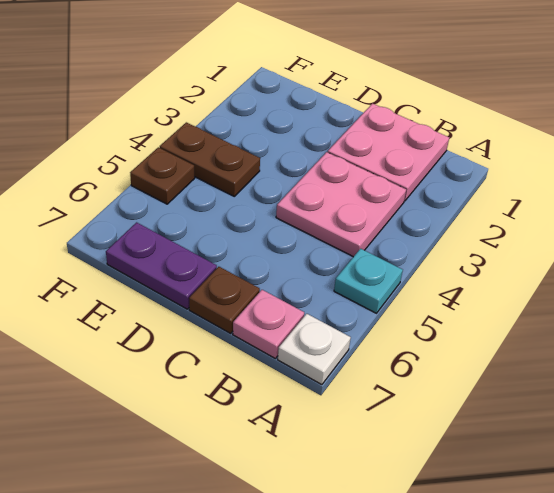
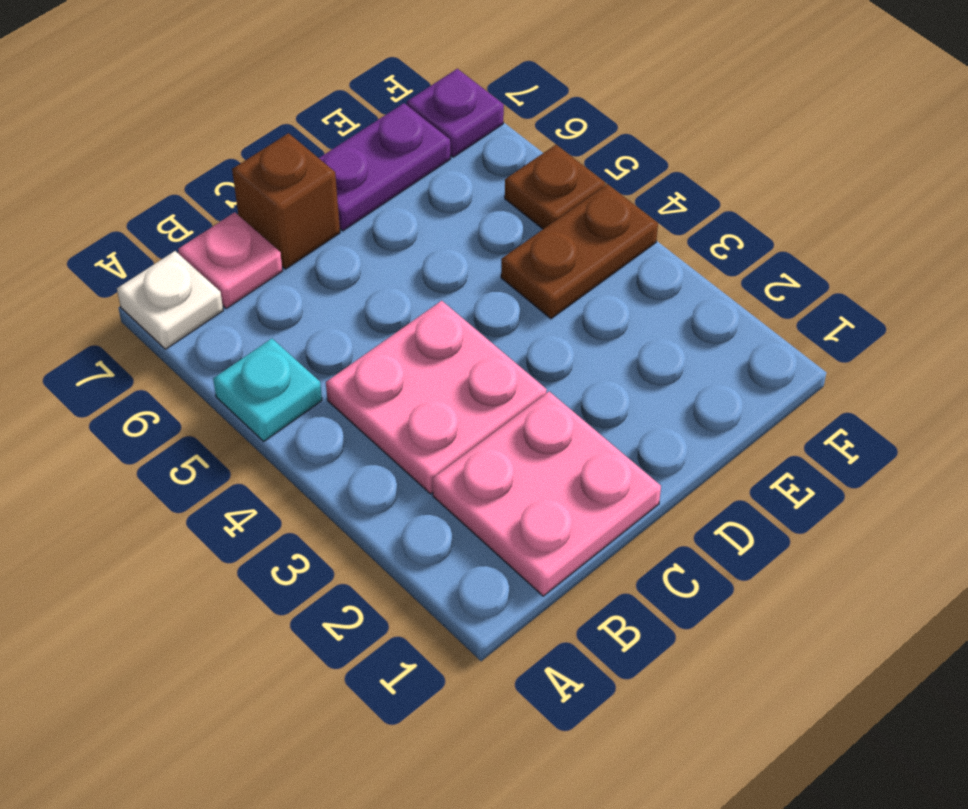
brown plate C7 level 1 -> brown brick C7 level 1
none -> purple plate F7 level 1

